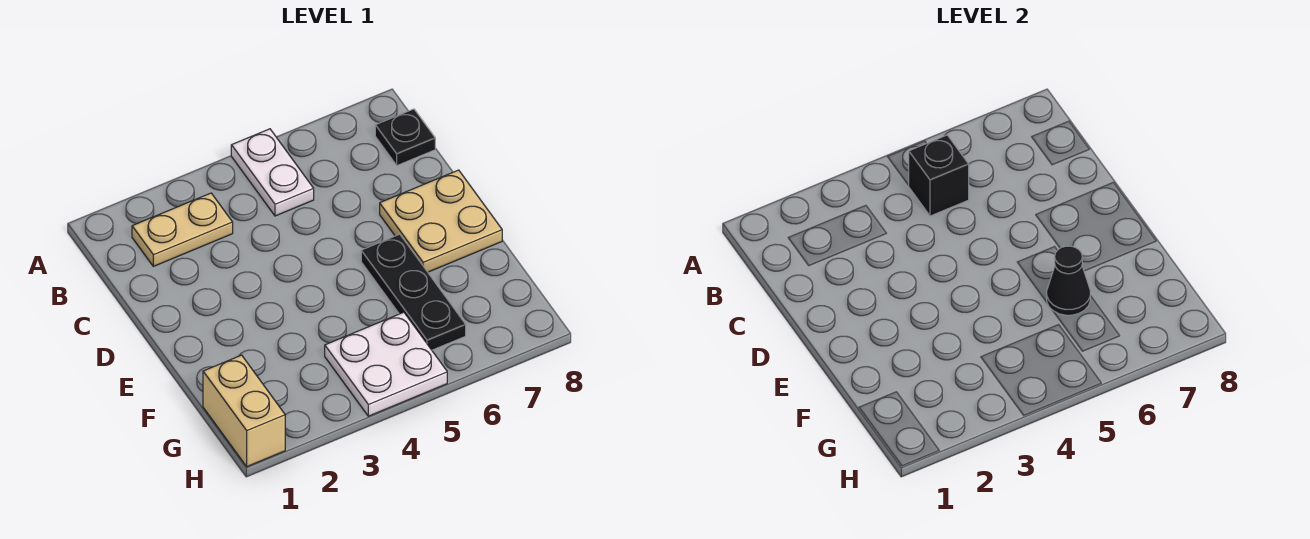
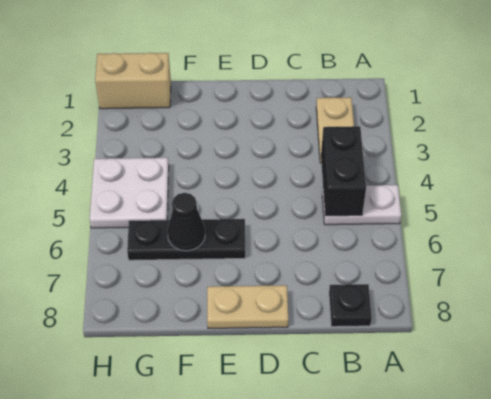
black brick B5 level 2 -> black brick B4:B5 level 2
tan plate D7:E8 level 1 -> tan plate D8:E8 level 1

